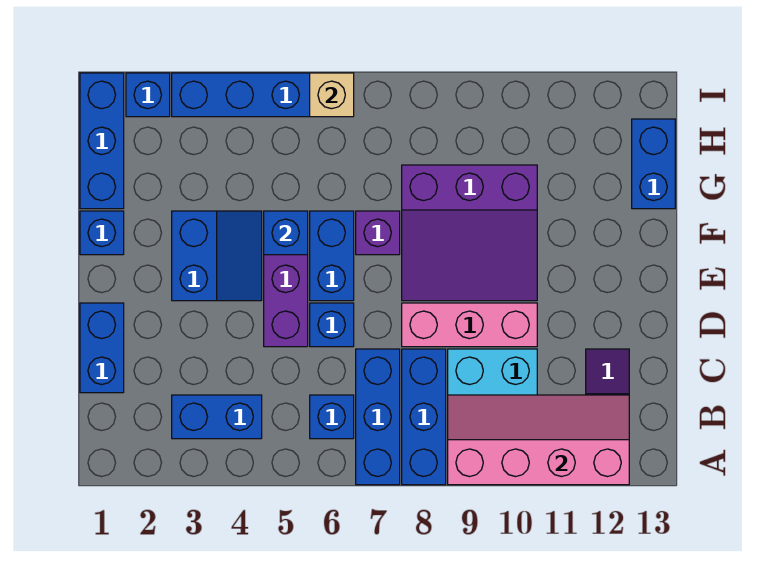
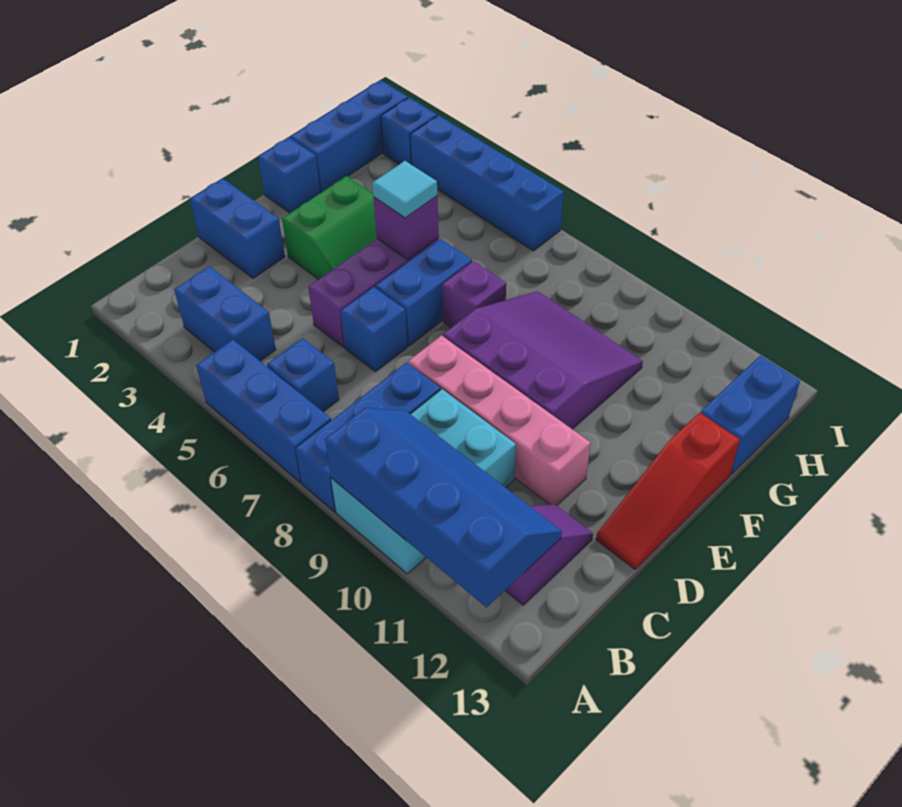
blue brick A7:C7 level 1 -> blue brick A5:A7 level 1
pink slope A9:B12 level 2 top A -> blue slope A9:B12 level 2 top A
blue brick C1:D1 level 1 -> blue brick D1:D2 level 1
pink brick D8:D10 level 1 -> pink brick D8:D11 level 1
none -> red slope D13:F13 level 1 top F
blue slope E3:F4 level 1 top 3 -> green slope E3:F4 level 1 top 3
purple slope E8:G10 level 1 top G -> purple slope E8:G10 level 1 top E
blue brick F5 level 2 -> purple brick F5 level 2
none -> cyan tile F5 level 3
tan brick I6 level 2 -> none

